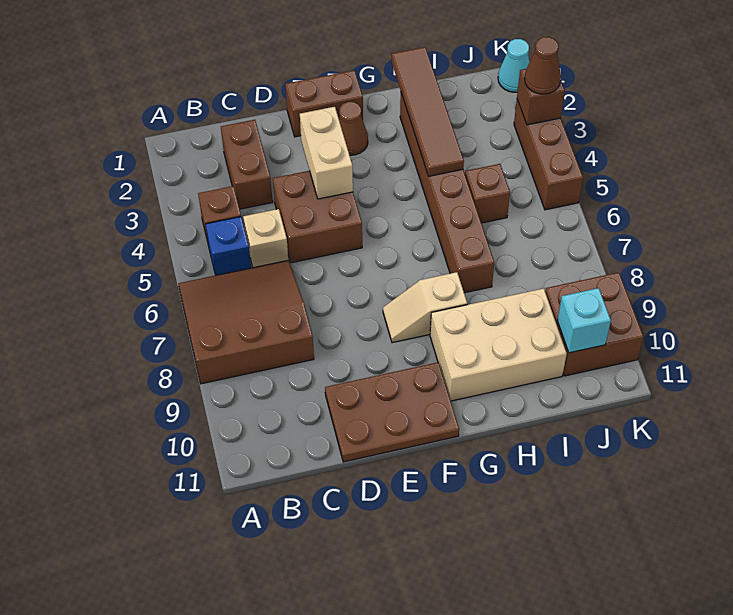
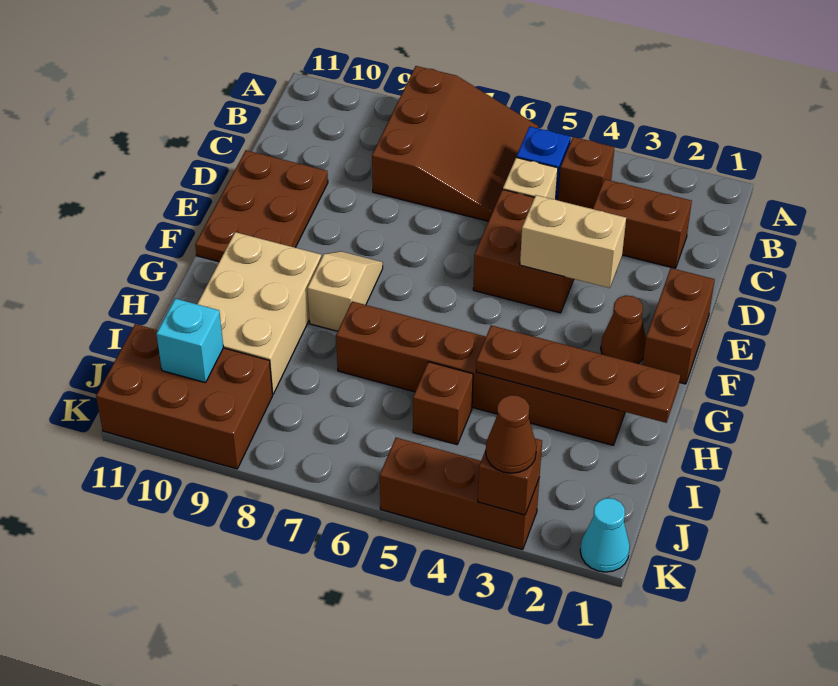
brown tile H1:H4 level 2 -> brown plate H1:H4 level 2
brown brick J9:K10 level 1 -> brown brick J9:K11 level 1

